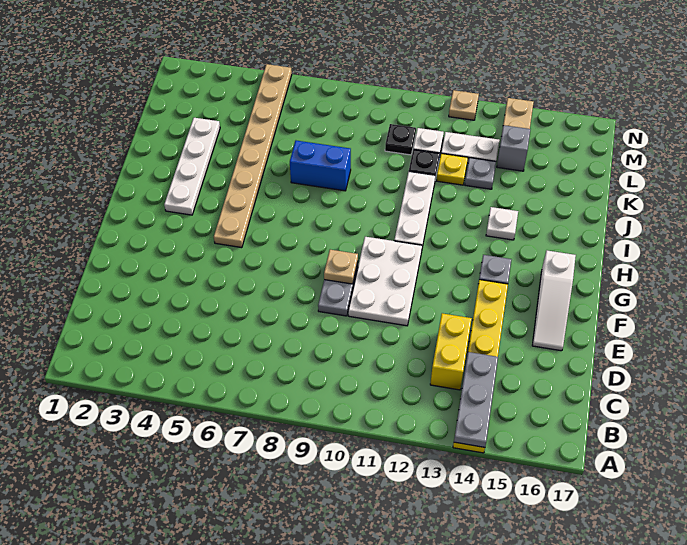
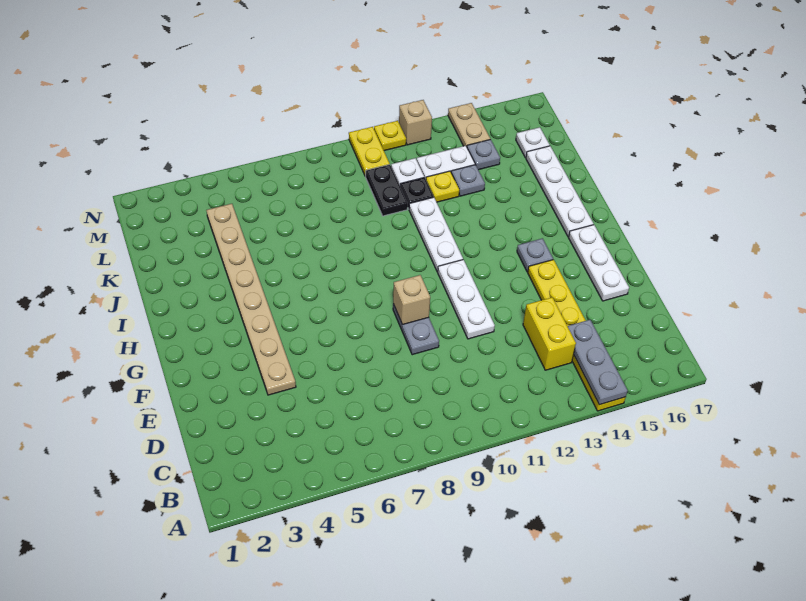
white plate E10:G11 level 1 -> white plate E11:G11 level 1
white slope E16:G16 level 1 top G -> white plate E16:G16 level 1
tan plate F9 level 2 -> tan brick F9 level 2
tan plate G5:N5 level 1 -> tan plate E4:L4 level 1
white plate H3:K3 level 1 -> white plate H16:K16 level 1
white plate I14 level 1 -> white plate L16 level 1
blue brick J7:J8 level 1 -> none
black plate L10 level 1 -> black plate K10:L10 level 1
grey brick L14 level 1 -> grey plate L14 level 1
none -> yellow plate M10:N10 level 1
none -> yellow plate N11 level 1
tan plate N12 level 1 -> tan brick N12 level 1

